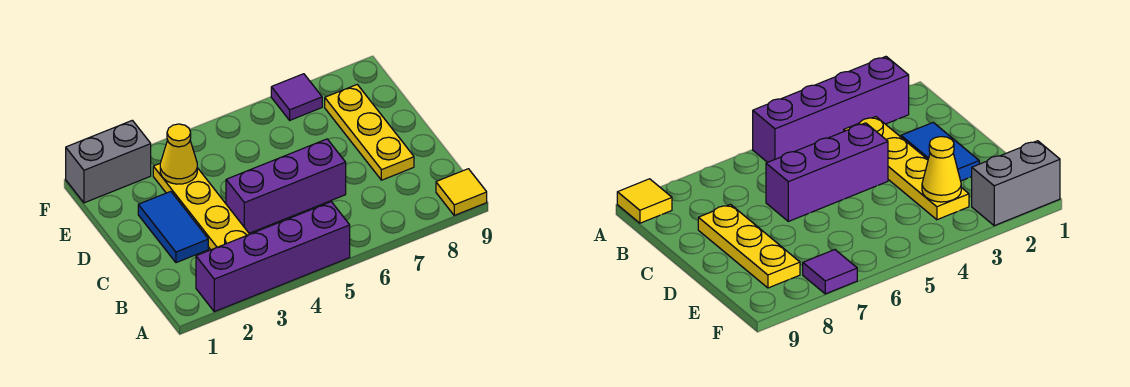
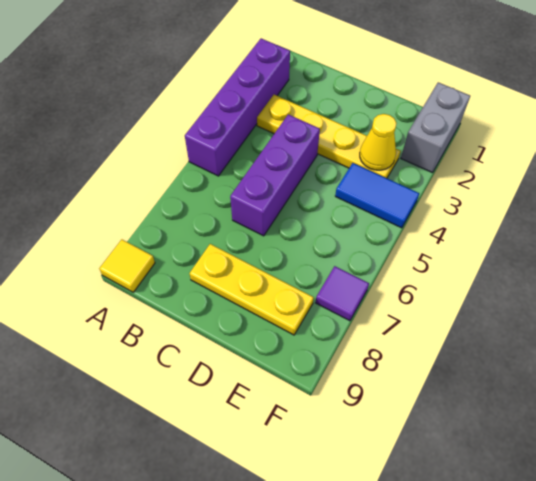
blue tile C2:D2 level 1 -> blue tile E4:F4 level 1

